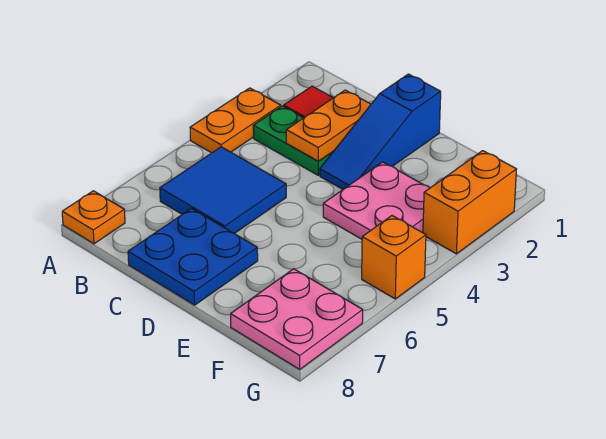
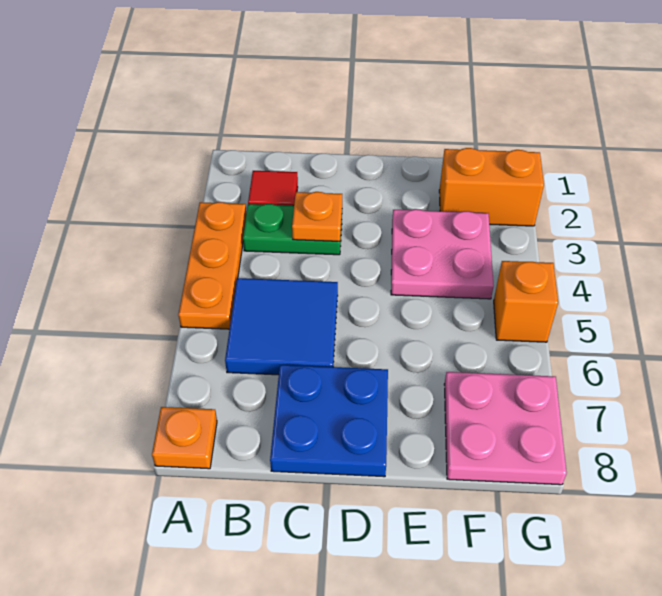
orange plate A3:A4 level 1 -> orange plate A3:A5 level 1
orange plate C2:C3 level 2 -> orange plate C3 level 2
blue slope D1:D3 level 1 top 1 -> none
orange brick G2:G3 level 1 -> orange brick F2:G2 level 1

